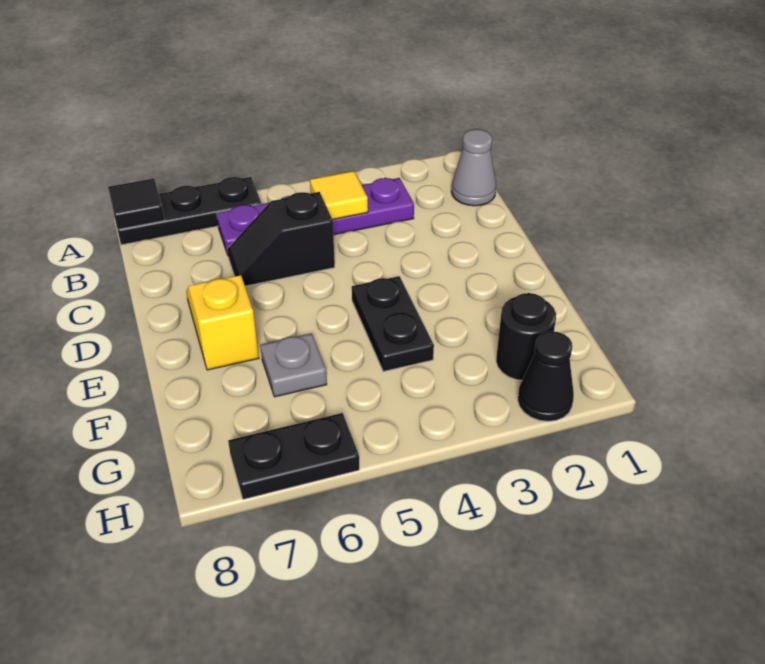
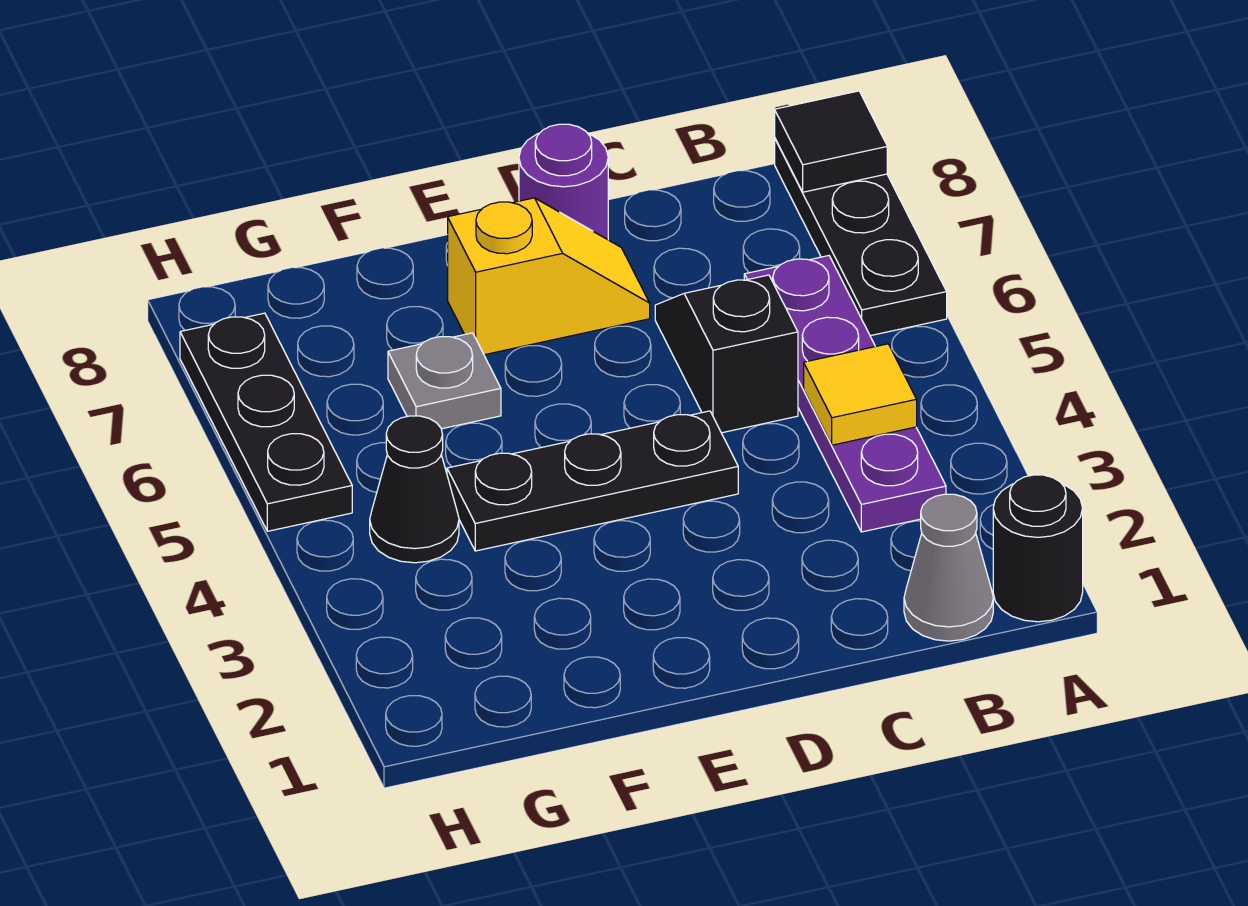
none -> purple round brick D8 level 1
black plate E4:F4 level 1 -> black plate D4:F4 level 1
black round brick G2 level 1 -> black round brick A1 level 1
black cone H2 level 1 -> black cone G4 level 1
black plate H6:H7 level 1 -> black plate H5:H7 level 1

